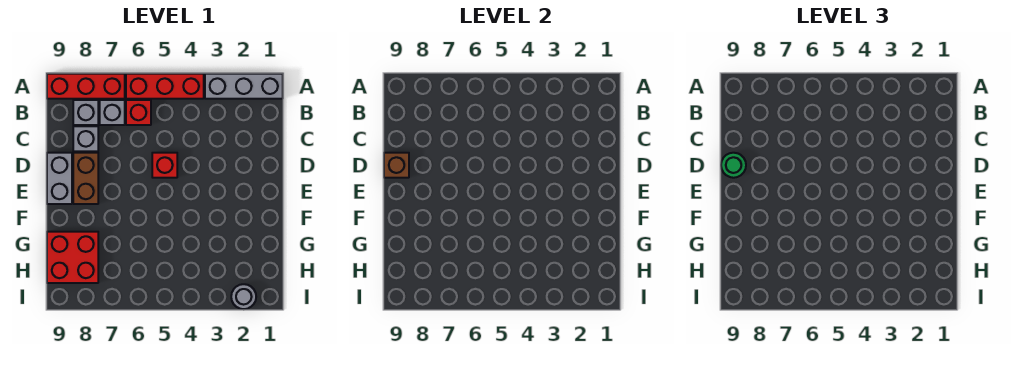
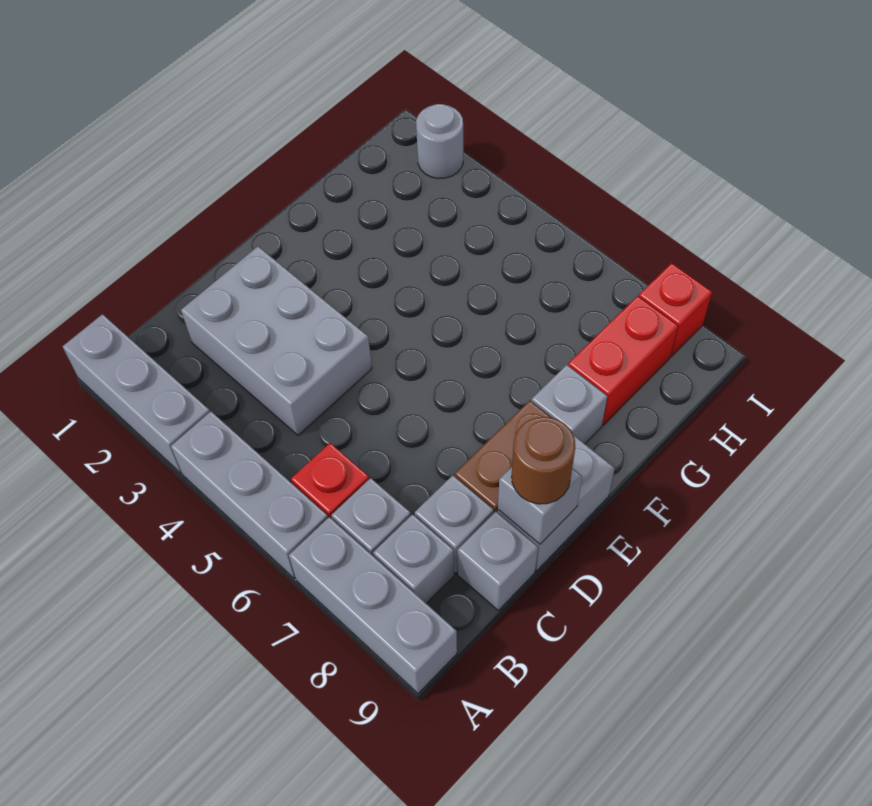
red brick A4:A6 level 1 -> grey brick A4:A6 level 1
red brick A7:A9 level 1 -> grey brick A7:A9 level 1
none -> grey brick C2:D4 level 1
none -> grey brick C9 level 1
red brick D5 level 1 -> red brick I8 level 1
brown brick D9 level 2 -> grey brick D9 level 2
green round brick D9 level 3 -> brown round brick D9 level 3
none -> grey brick F8 level 1
red brick G8:H9 level 1 -> red brick G8:H8 level 1

